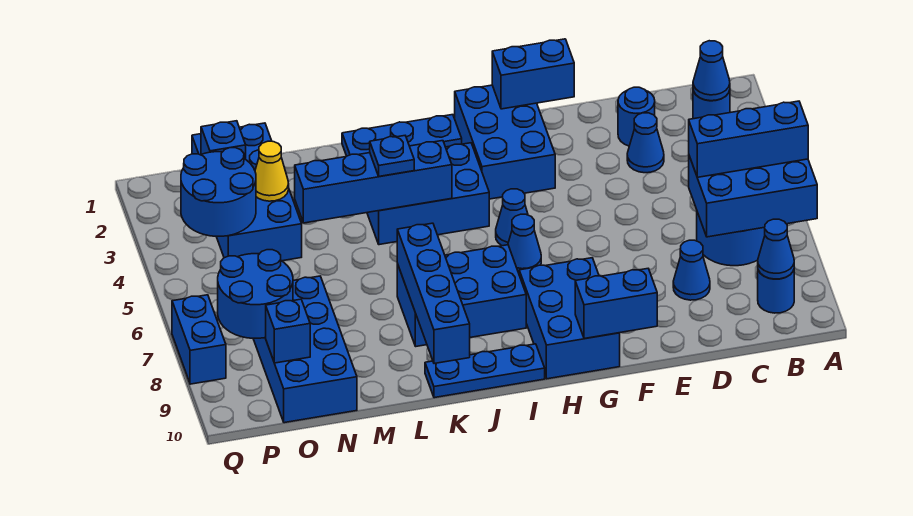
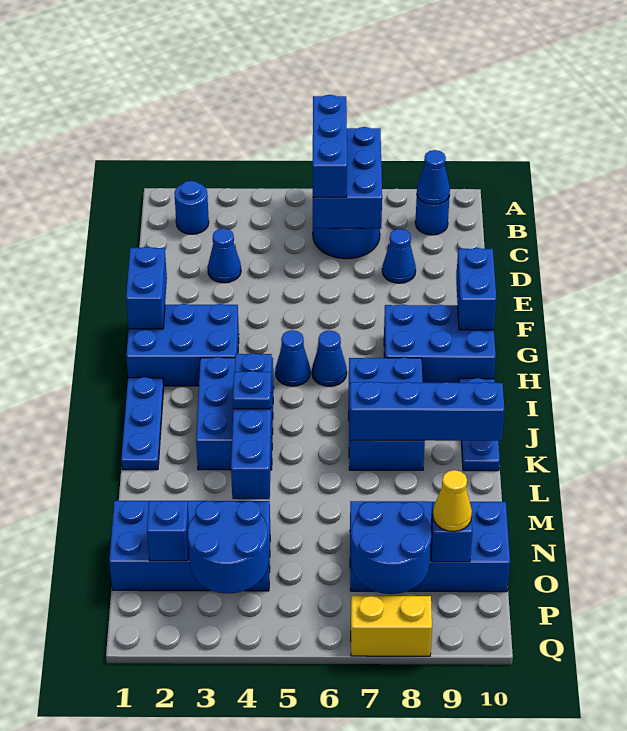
blue cone B2 level 2 -> none
blue round brick D2 level 1 -> none
yellow cone N3 level 2 -> yellow cone O9 level 3
blue brick Q7:Q8 level 1 -> yellow brick Q7:Q8 level 1

